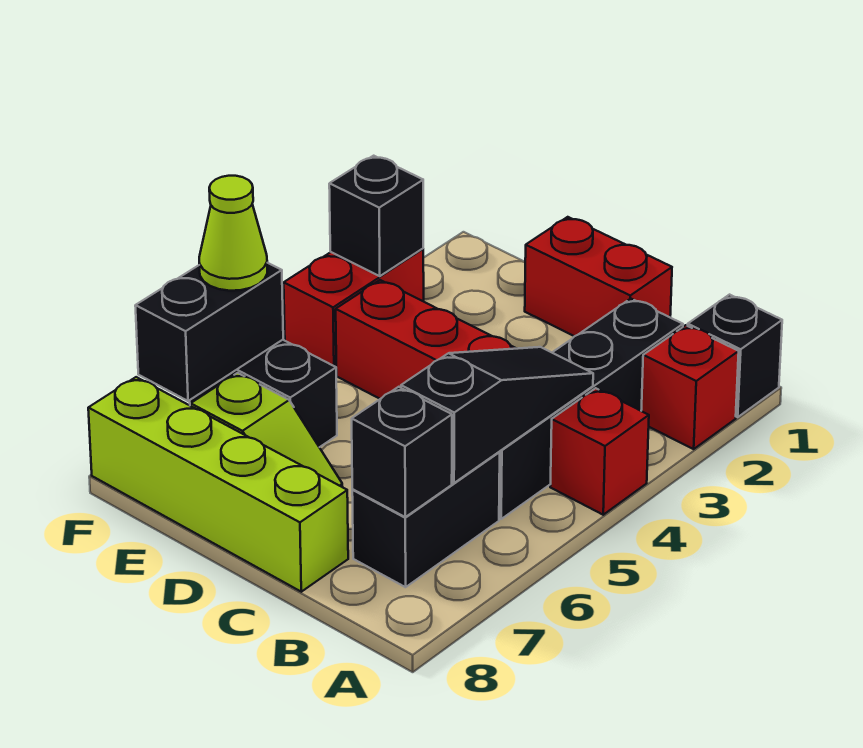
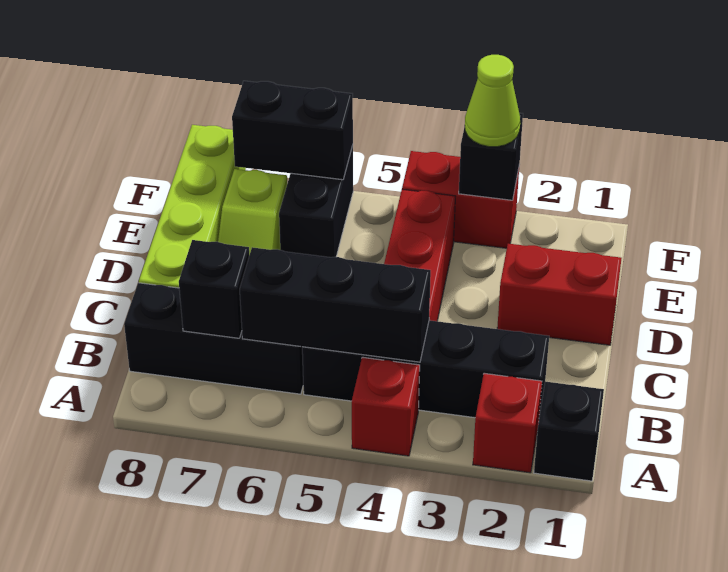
black slope B4:B6 level 2 top 6 -> black brick B4:B6 level 2
black brick B6:B7 level 1 -> black brick B6:B8 level 1
red brick C1:D1 level 1 -> red brick D1:D2 level 1
lime cone F6 level 3 -> lime cone F3 level 3

